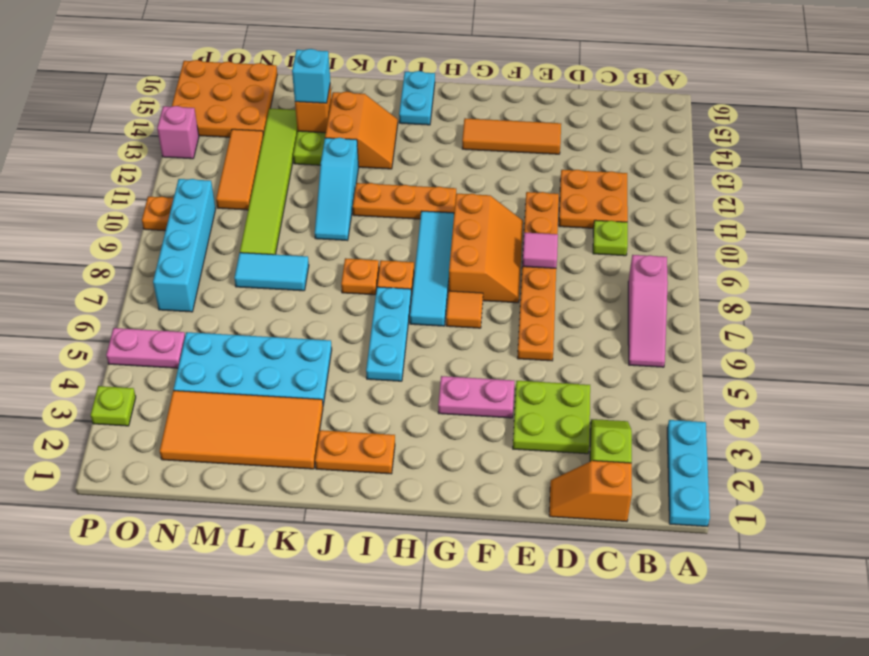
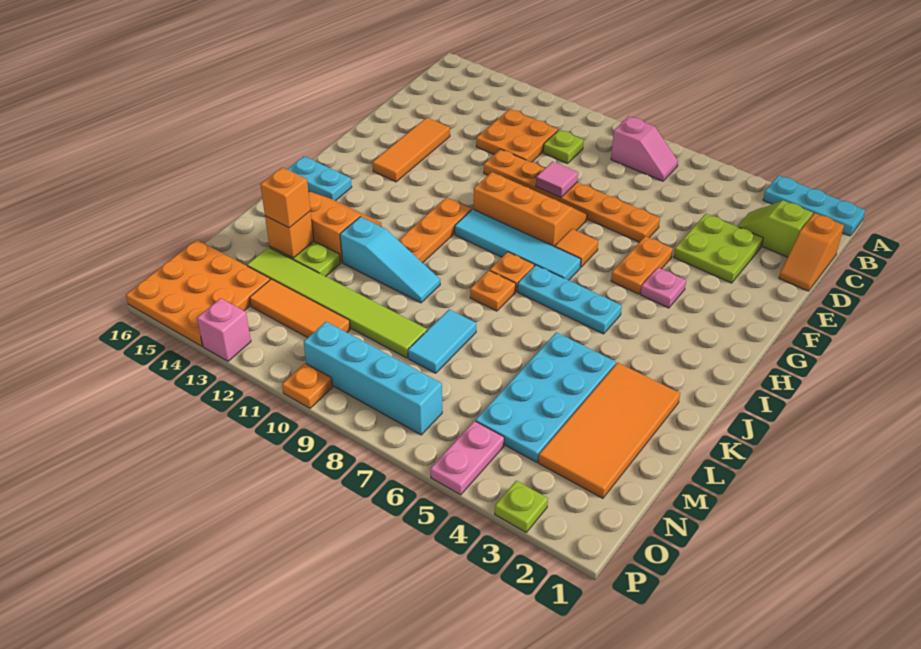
pink slope B6:B8 level 1 top 8 -> pink slope B7:B8 level 1 top 8
pink plate F4:G4 level 1 -> pink plate G4 level 1
orange plate I2:J2 level 1 -> orange plate F5:G5 level 1
cyan brick L14 level 3 -> orange brick L14 level 3

